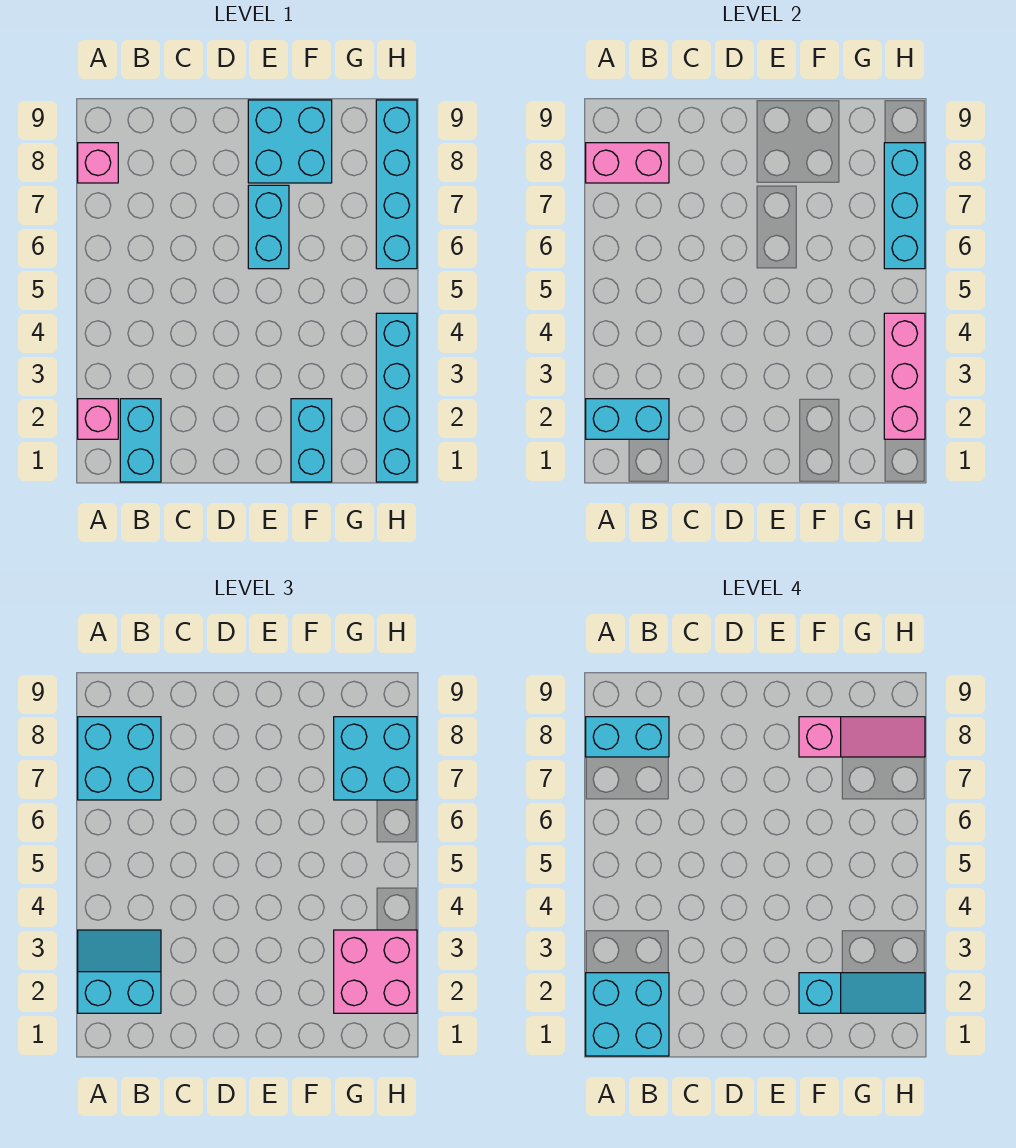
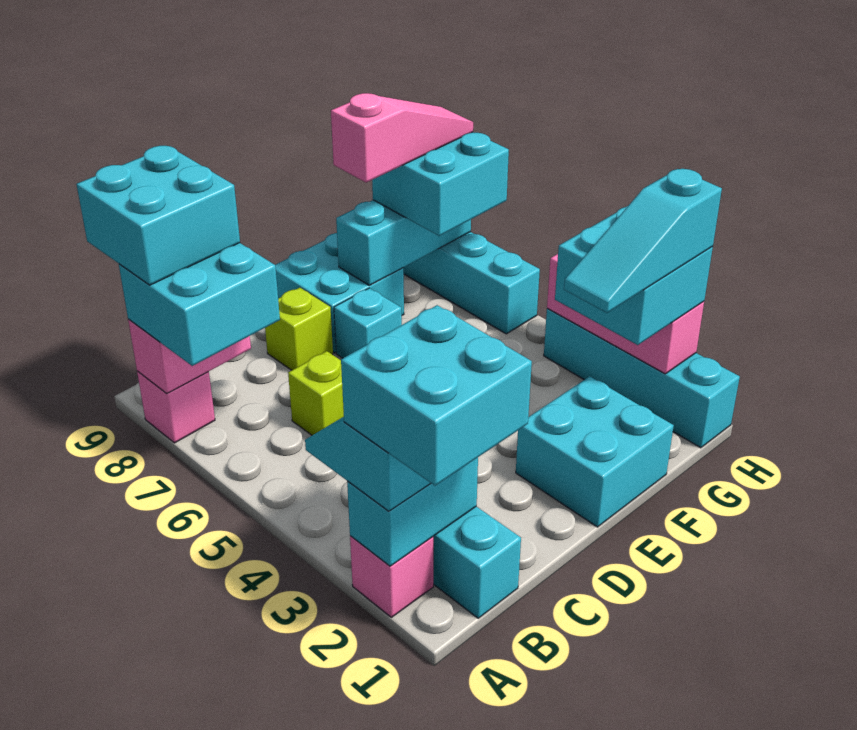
cyan brick A8:B8 level 4 -> cyan brick A8:B9 level 4
none -> lime brick C6 level 1
none -> lime brick D8 level 1
cyan brick E6:E7 level 1 -> cyan brick E7 level 1
cyan brick F1:F2 level 1 -> cyan brick E1:F2 level 1
cyan slope F2:H2 level 4 top F -> cyan slope F2:H2 level 4 top H
pink brick G2:H3 level 3 -> cyan brick G2:H3 level 3
cyan brick H6:H8 level 2 -> cyan brick F8:H8 level 2

